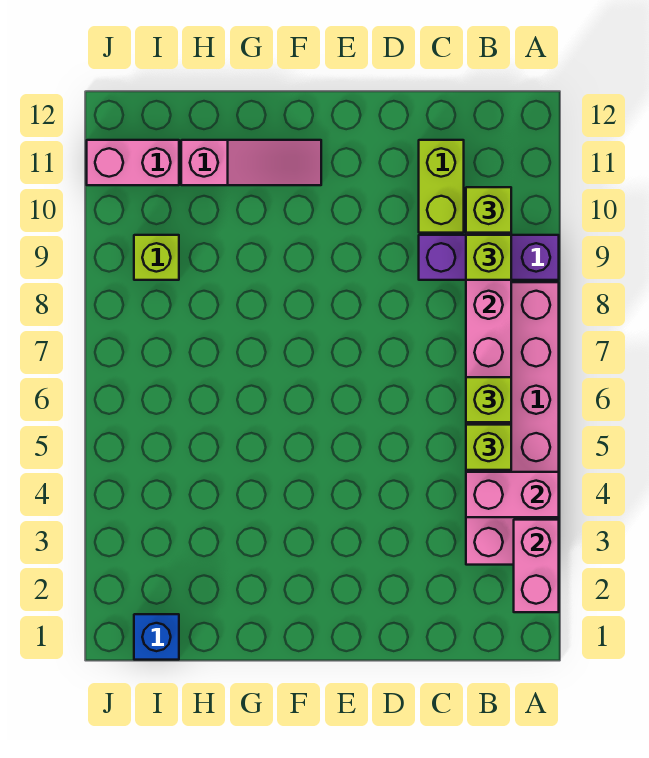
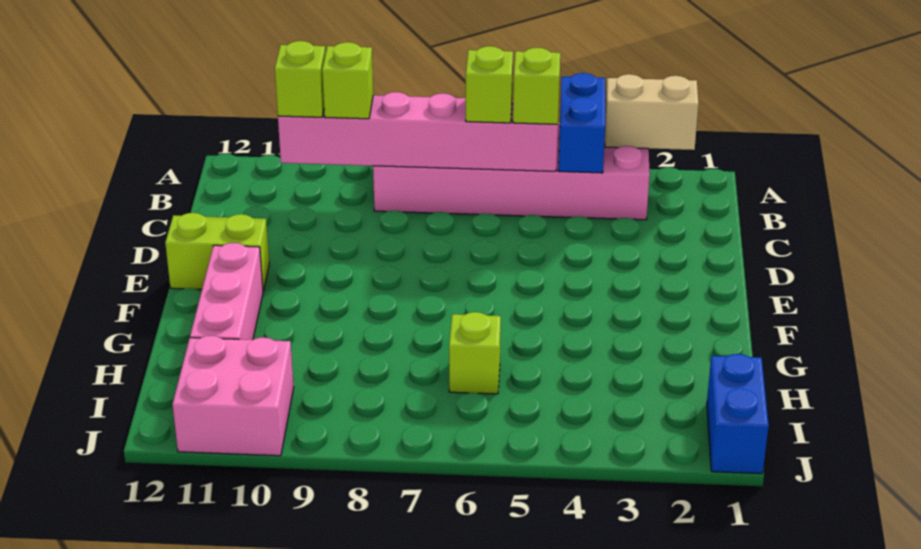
pink brick A2:A3 level 2 -> tan brick A2:A3 level 2
pink brick A4:B4 level 2 -> blue brick A4:B4 level 2
purple brick A9:C9 level 1 -> none
lime brick C10:C11 level 1 -> lime brick E11:E12 level 1
pink slope F11:H11 level 1 top H -> pink brick F11:H11 level 1
blue brick I1 level 1 -> blue brick I1:J1 level 1
lime brick I9 level 1 -> lime brick H6 level 1
pink brick I11:J11 level 1 -> pink brick I10:J11 level 1

